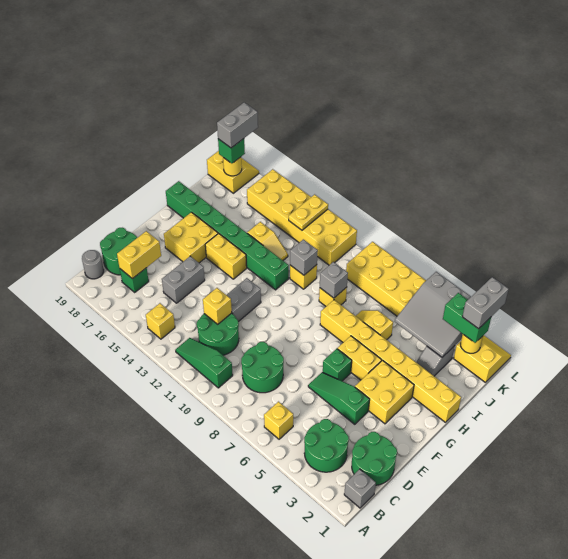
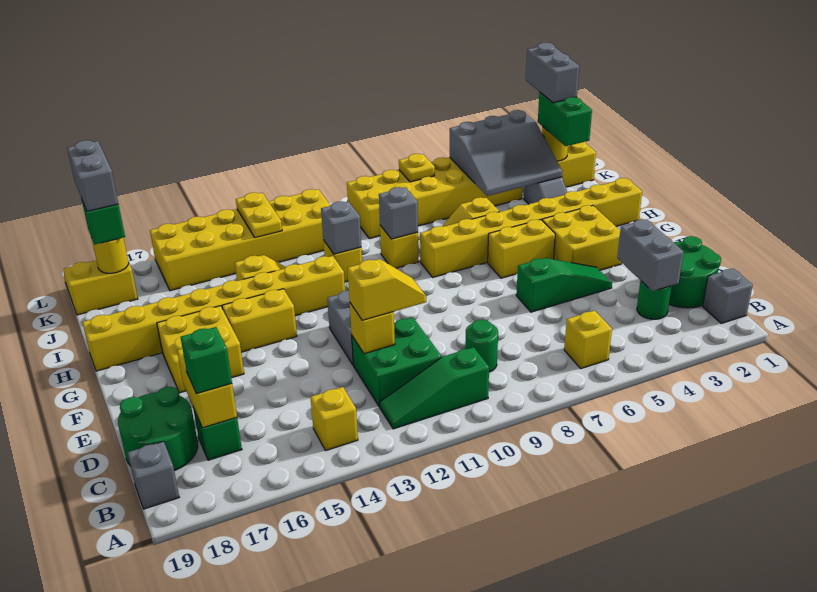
green round brick B3:C4 level 1 -> green round brick C3 level 1
grey round brick B19 level 1 -> grey brick B19 level 1
green round brick C8:D9 level 1 -> green round brick C9 level 1
green round brick C11:D12 level 1 -> green brick C11:D12 level 1
none -> yellow slope D11:D12 level 3 top 12
grey brick D15:E15 level 1 -> grey brick C3:D3 level 2
green slope E4:E6 level 1 top 4 -> green slope E4:E6 level 1 top 6
green brick F6 level 1 -> green brick C17 level 3
green brick H12:H19 level 1 -> yellow brick H12:H19 level 1
green brick K2:K3 level 3 -> green brick J2:K2 level 3
none -> yellow plate L7 level 2

